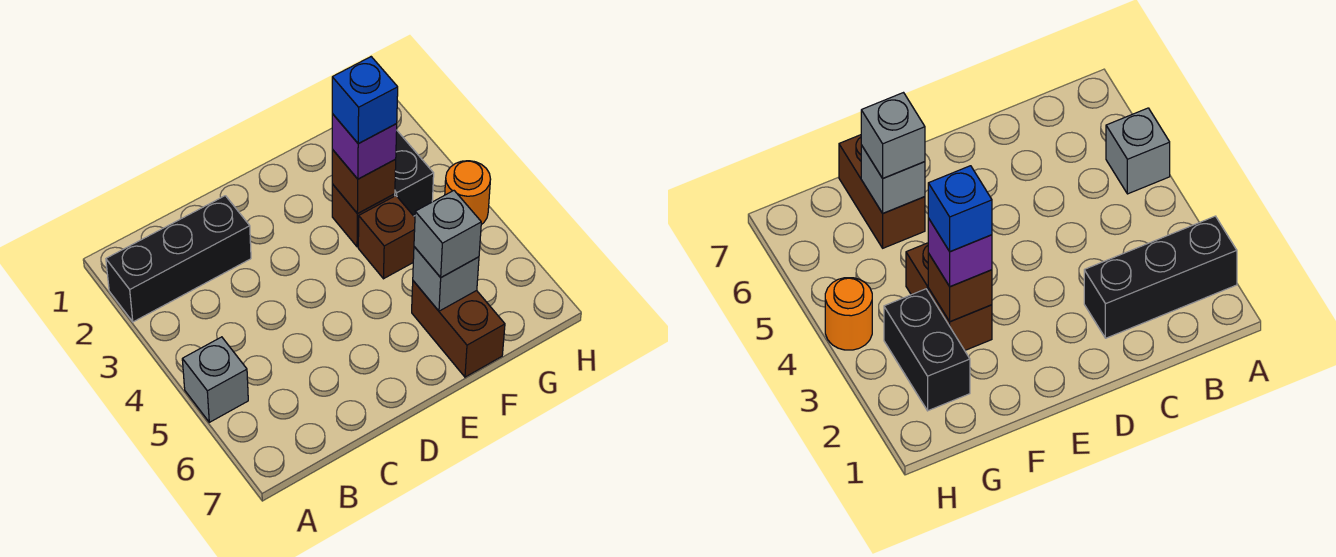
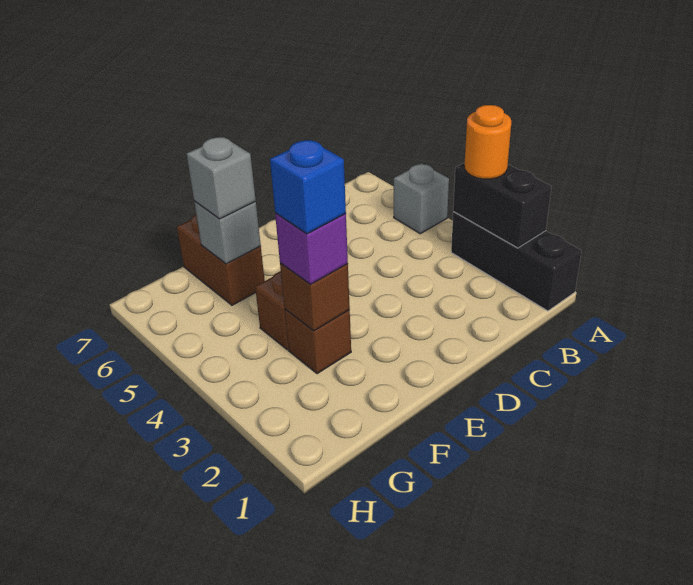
black brick A2:C2 level 1 -> black brick A1:A3 level 1
black brick G2:G3 level 1 -> black brick A2:A3 level 2
orange round brick H4 level 1 -> orange round brick A3 level 3

